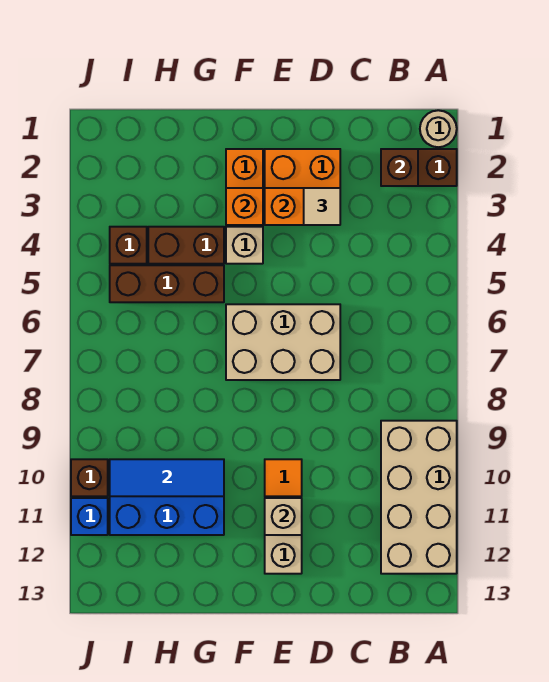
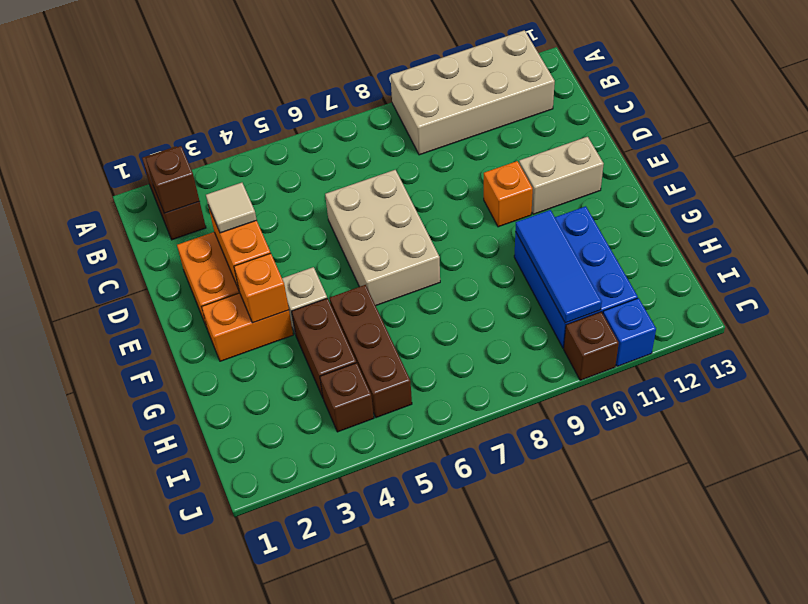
tan round brick A1 level 1 -> none
orange tile E10 level 1 -> orange brick E10 level 1
tan brick E11 level 2 -> none

